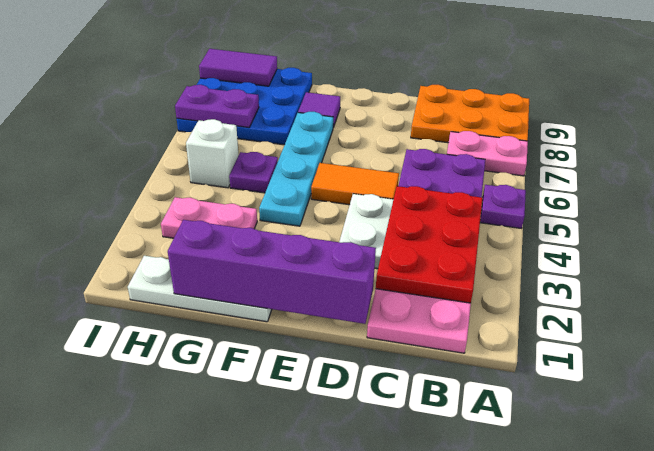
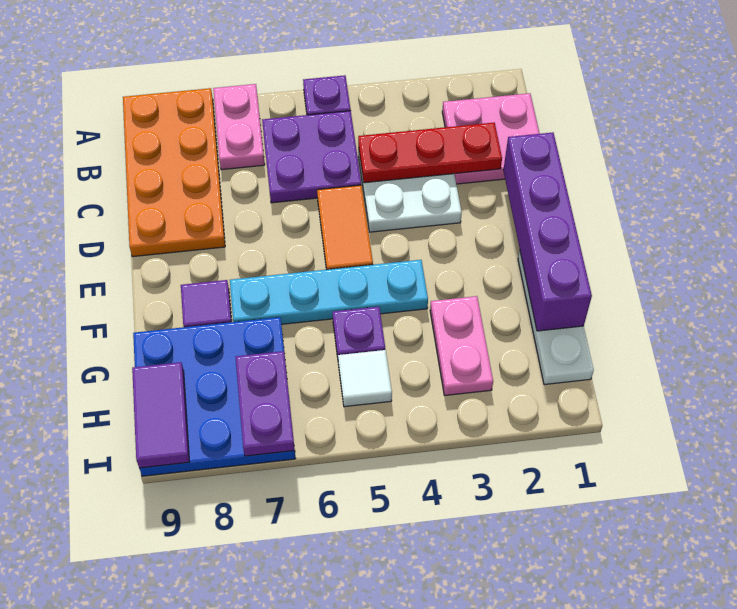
orange plate A8:C9 level 1 -> orange plate A8:D9 level 1
red plate B2:C4 level 2 -> red plate C2:C4 level 2
white brick H5 level 1 -> white tile H5 level 1

